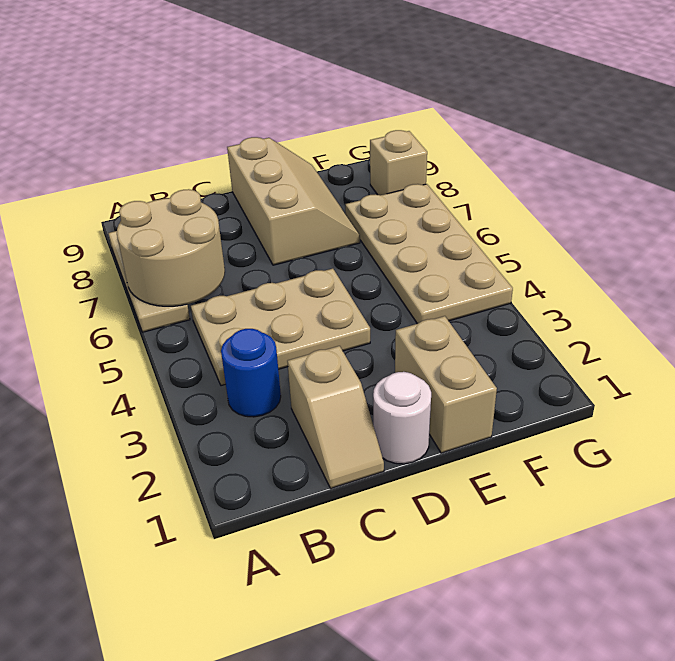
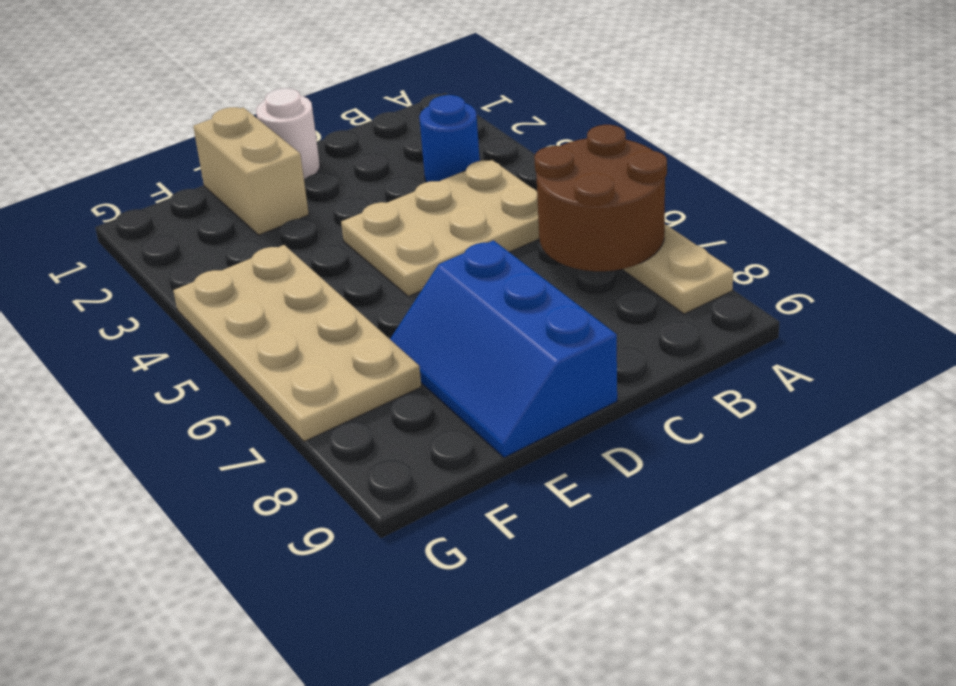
tan round brick A6:B7 level 2 -> brown round brick A6:B7 level 2
tan slope C1:C2 level 1 top 2 -> none
tan slope D7:E9 level 1 top D -> blue slope D7:E9 level 1 top D
tan brick G8 level 1 -> none

